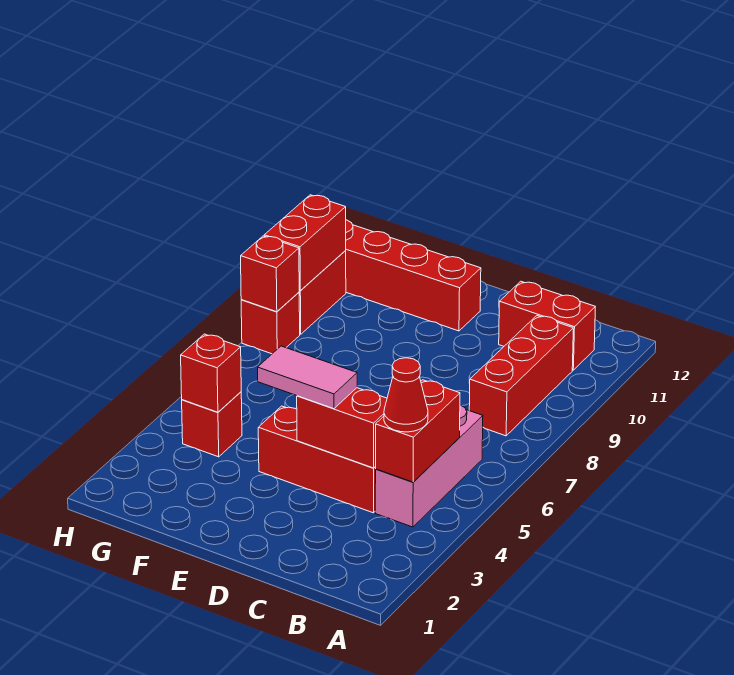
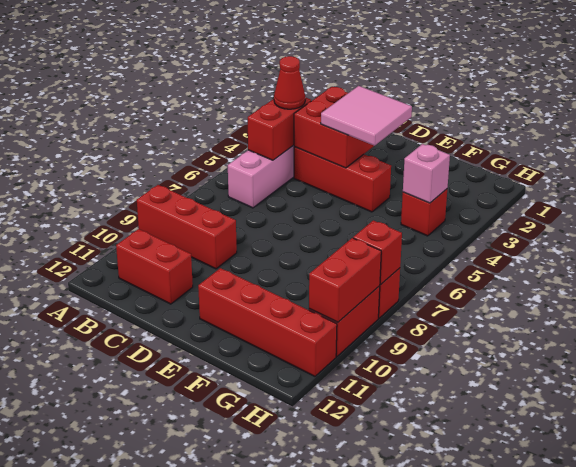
red brick B8:B10 level 1 -> red brick A9:C9 level 1
red brick C4:D4 level 2 -> red brick C3:D4 level 2
pink tile D4:E4 level 3 -> pink tile D3:E4 level 3
red brick G4 level 2 -> pink brick G4 level 2

